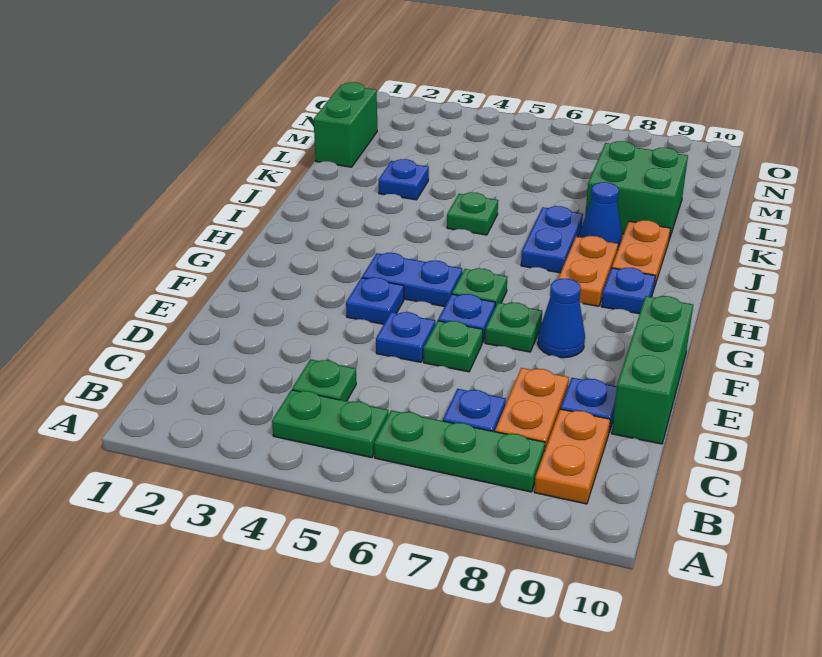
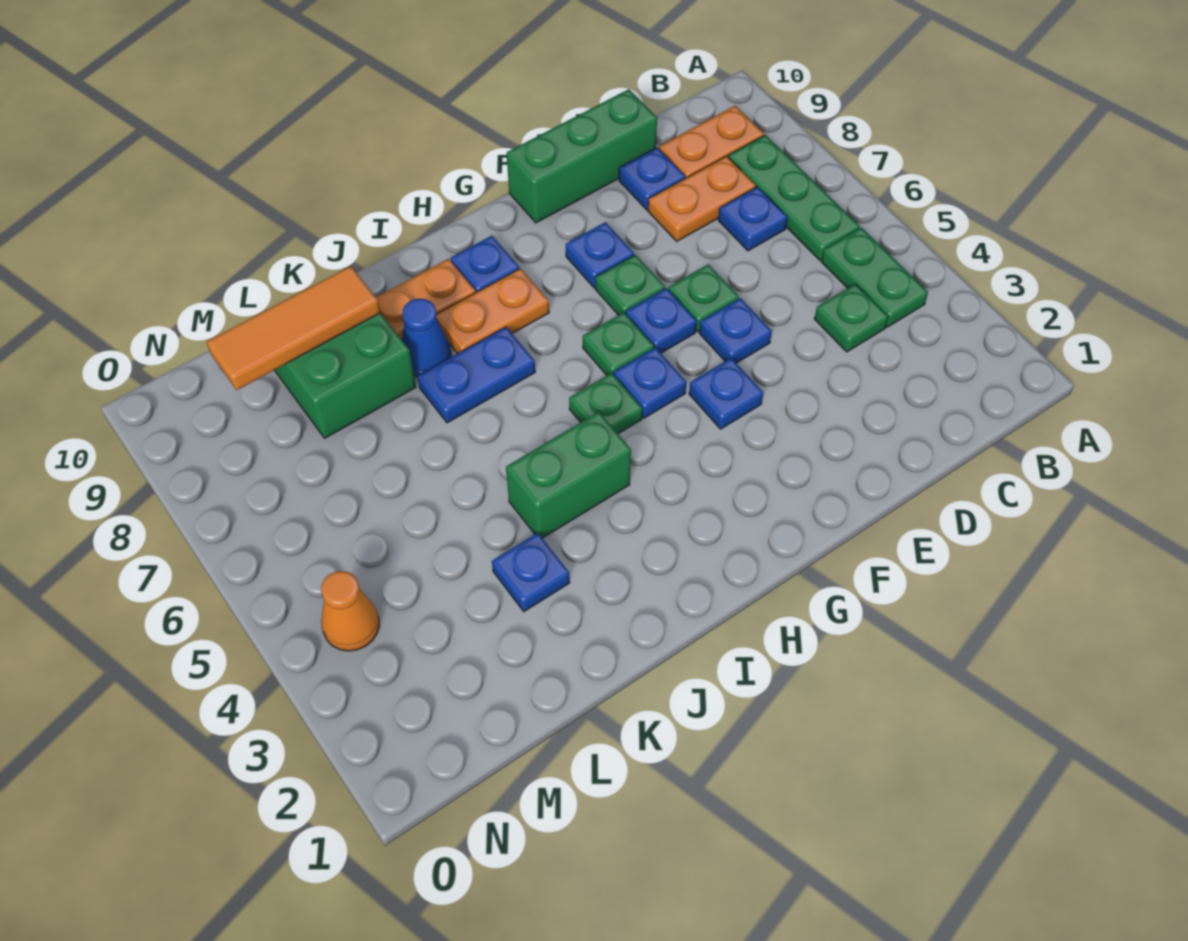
blue cone F8 level 1 -> blue plate F8 level 1
blue plate G4:G5 level 1 -> blue plate G5 level 1
green plate J5 level 1 -> green plate H5 level 1
none -> orange tile K9:M9 level 2
green brick L1:M1 level 1 -> green brick I4:J4 level 1
none -> orange cone N4 level 1

